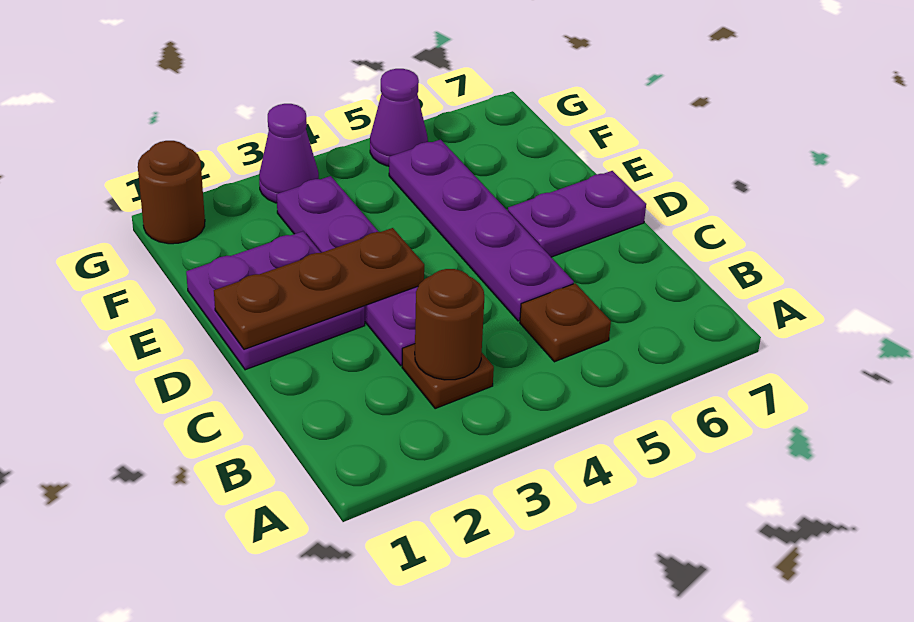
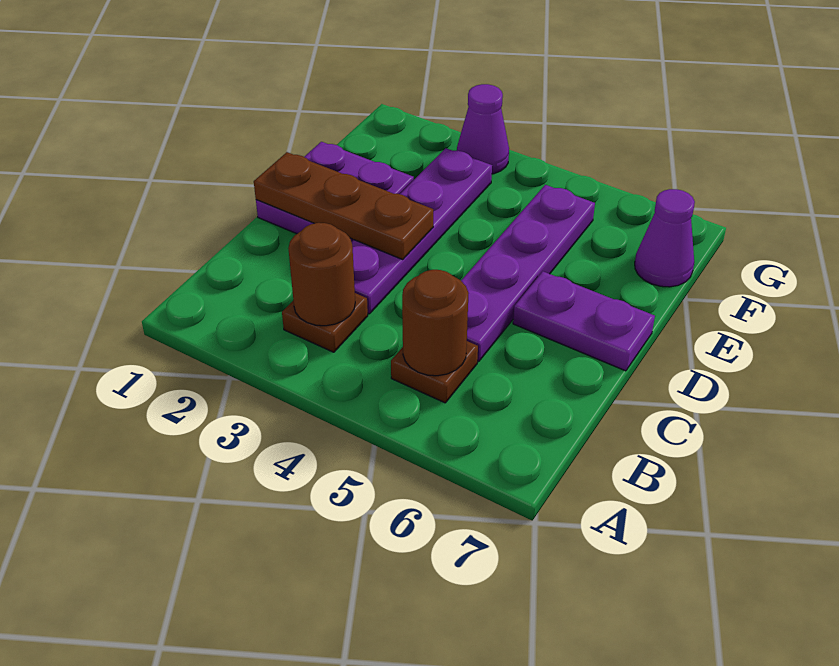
brown round brick G1 level 1 -> brown round brick B5 level 2
purple cone G5 level 1 -> purple cone F7 level 1

